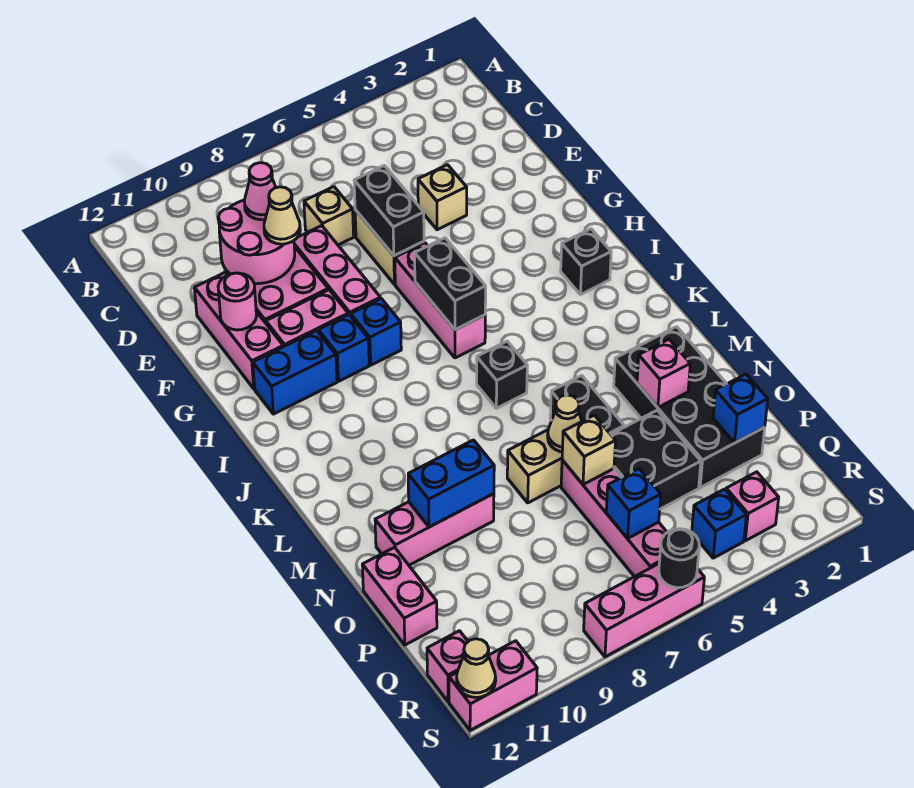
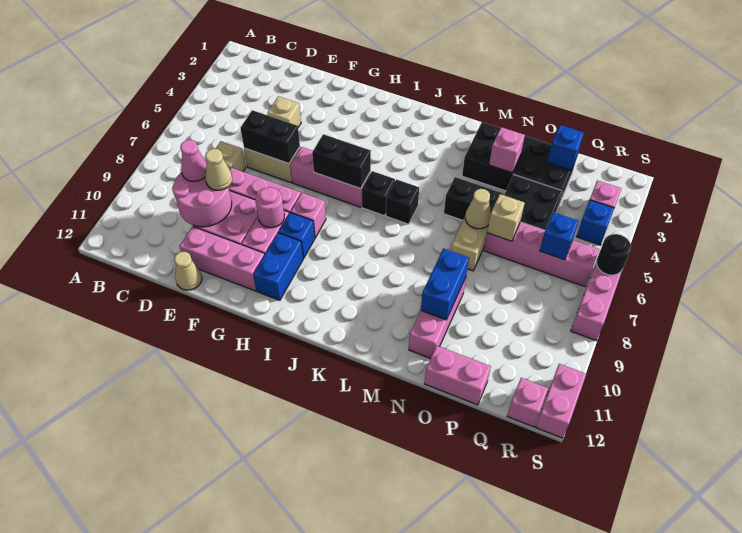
pink round brick F11 level 2 -> pink round brick G9 level 2
blue brick H8 level 1 -> pink brick H8 level 1
black brick I2 level 1 -> black brick J6 level 1
tan cone S12 level 2 -> tan cone E12 level 1

